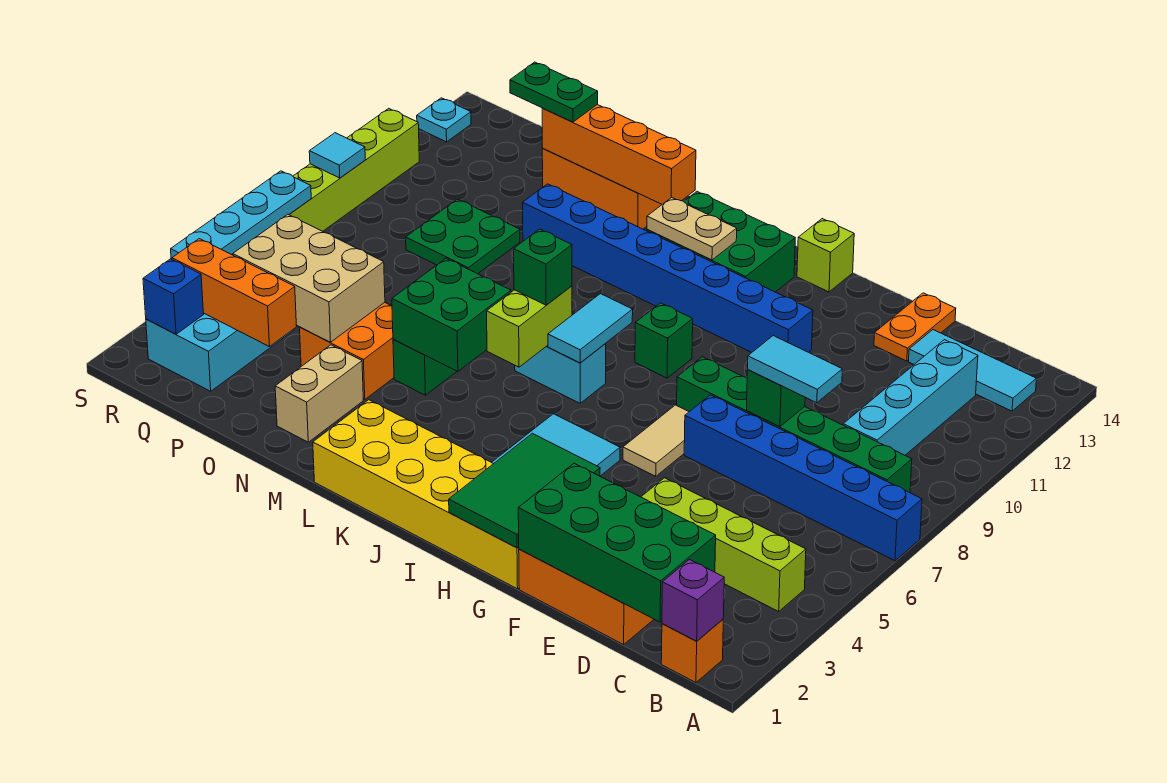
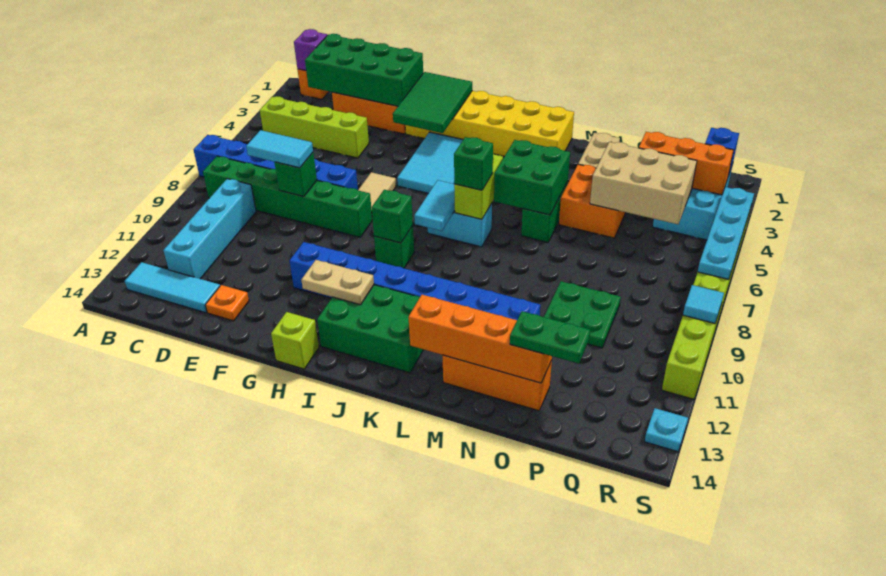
orange plate E13:E14 level 1 -> orange plate E13 level 1
none -> green brick I9 level 2
tan plate J12:K12 level 2 -> tan plate H12:I12 level 2

